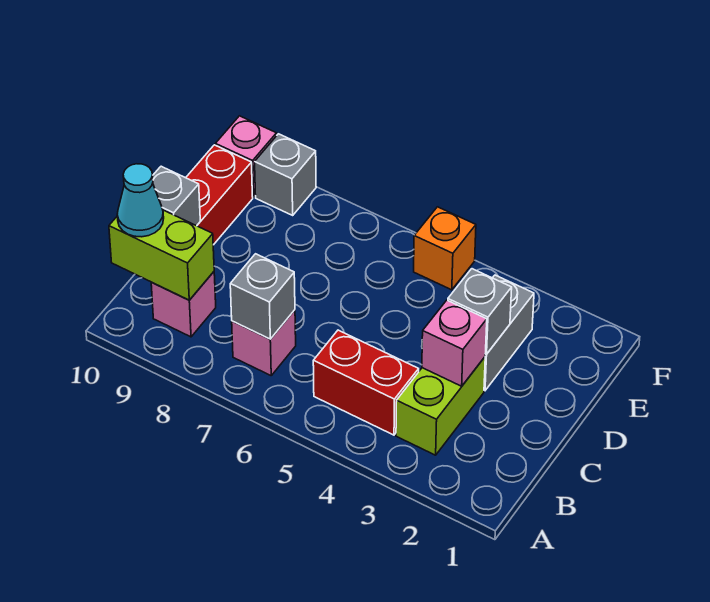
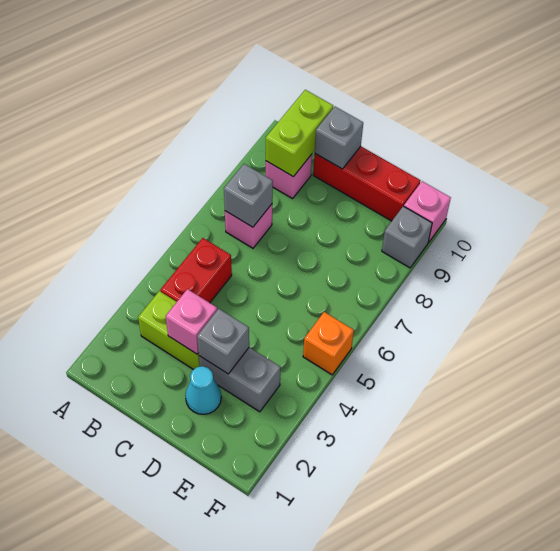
cyan cone B10 level 3 -> cyan cone D2 level 1

